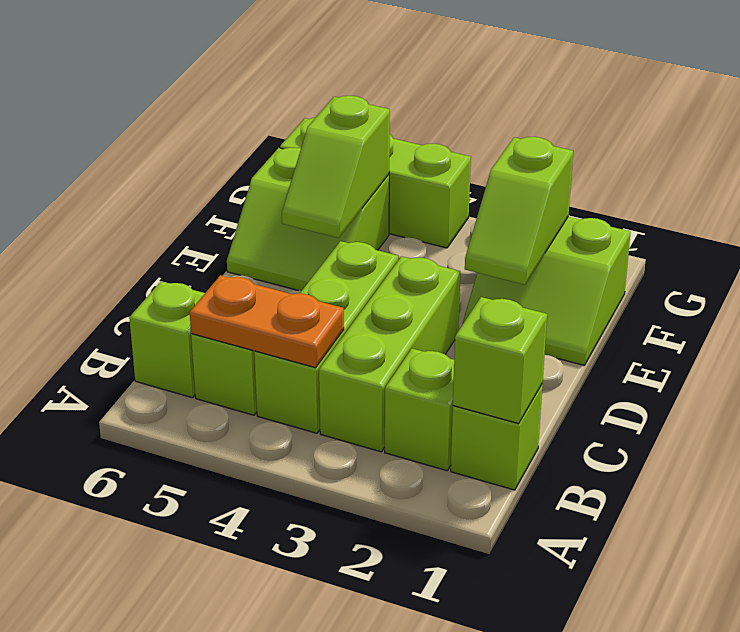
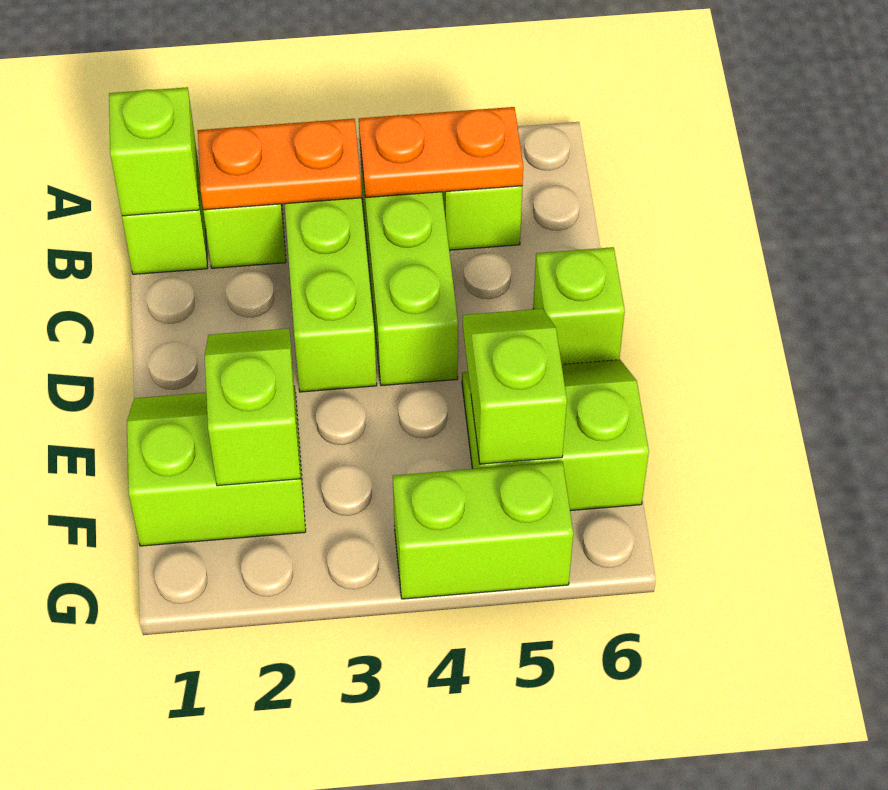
none -> orange plate B2:B3 level 2
lime brick B6 level 1 -> lime brick D6 level 1
lime brick G4:G6 level 1 -> lime brick G4:G5 level 1

